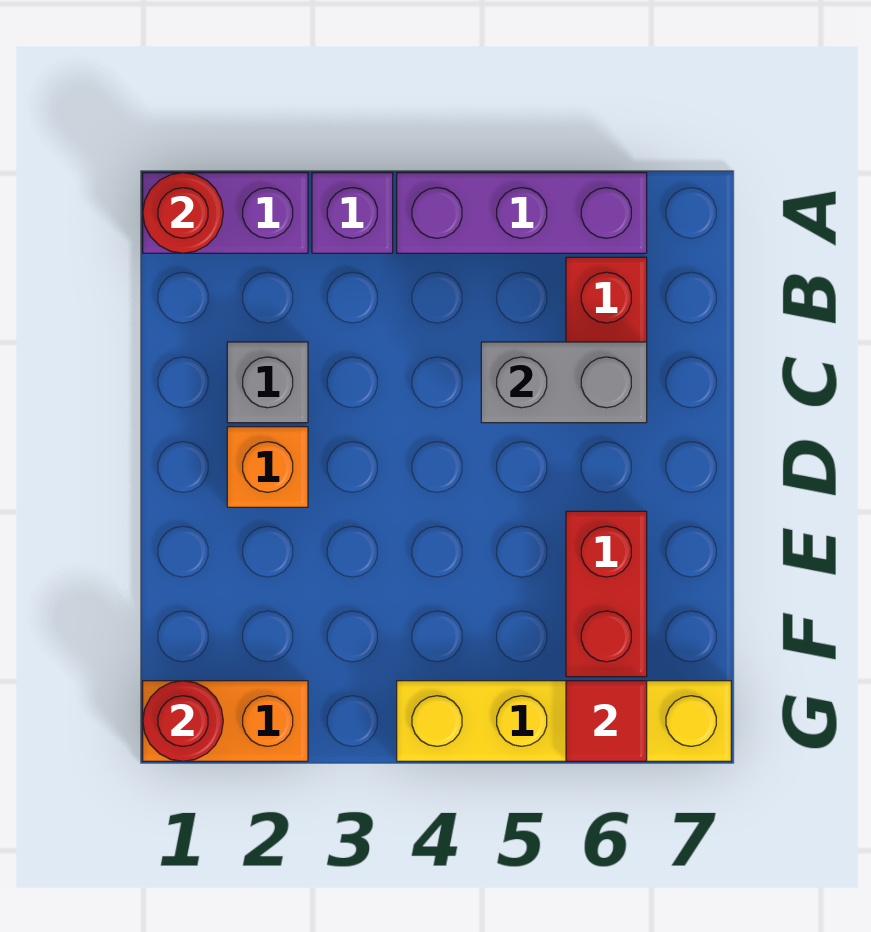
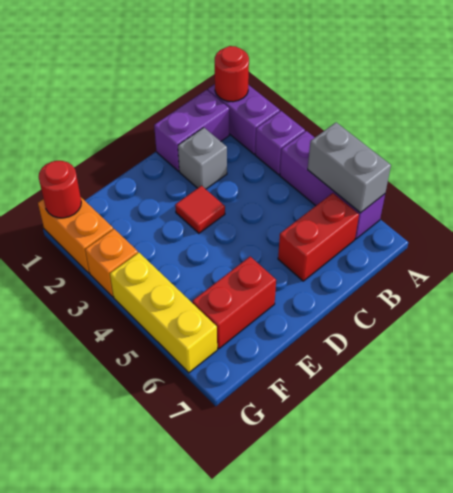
none -> purple brick B1:C1 level 1
grey brick C5:C6 level 2 -> grey brick A5:A6 level 2
orange brick D2 level 1 -> orange brick G3 level 1
yellow brick G4:G7 level 1 -> yellow brick G4:G6 level 1
red tile G6 level 2 -> red tile D3 level 1

